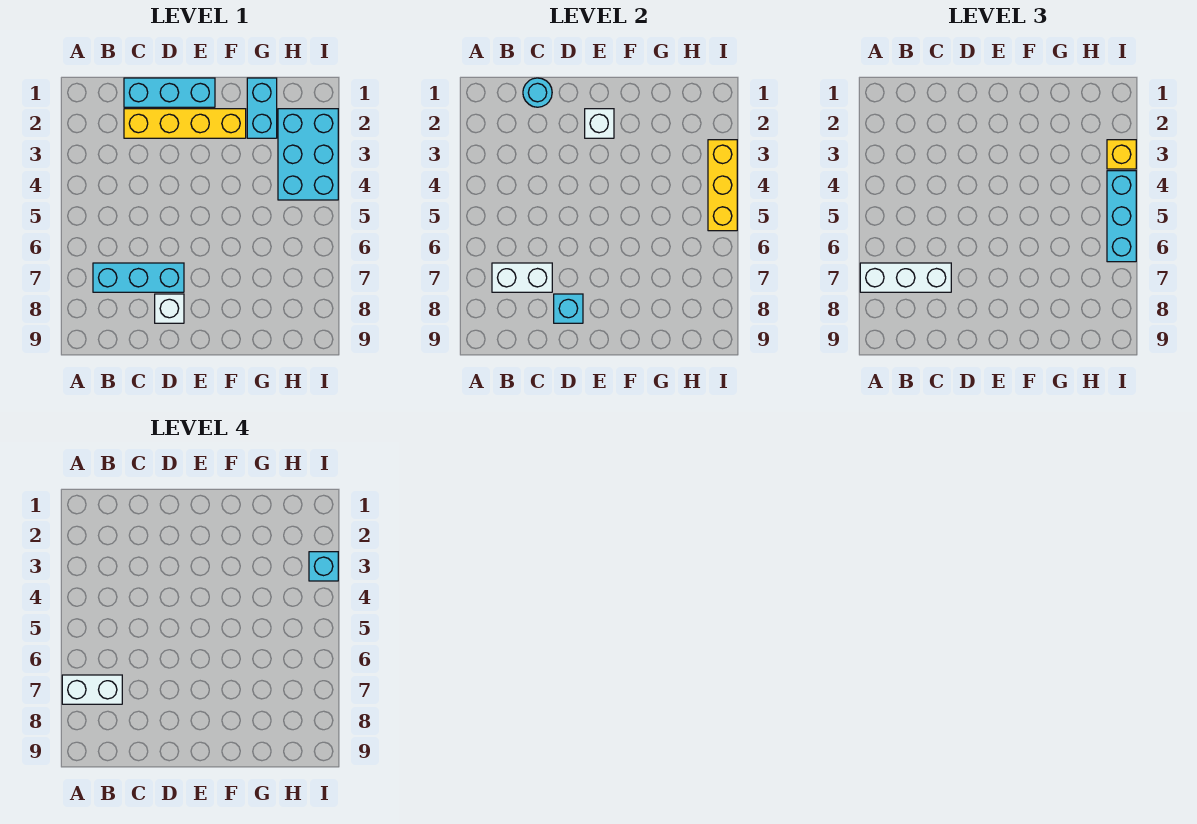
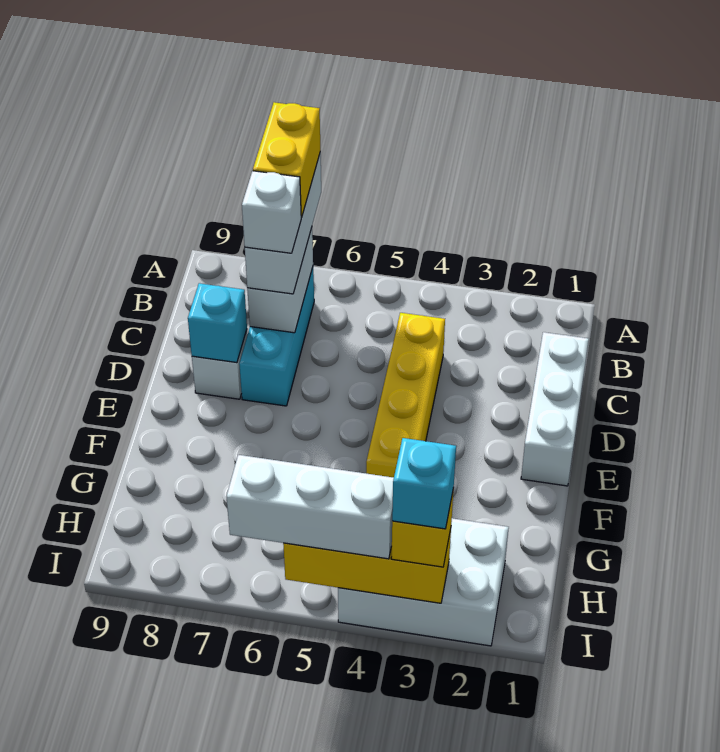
white brick A7:B7 level 4 -> yellow brick A7:B7 level 4
cyan brick C1:E1 level 1 -> white brick C1:E1 level 1
cyan round brick C1 level 2 -> none
yellow brick C2:F2 level 1 -> yellow brick C4:F4 level 1
white brick E2 level 2 -> white brick C7 level 4
cyan brick G1:G2 level 1 -> none
cyan brick H2:I4 level 1 -> white brick H2:I4 level 1
cyan brick I4:I6 level 3 -> white brick I4:I6 level 3

